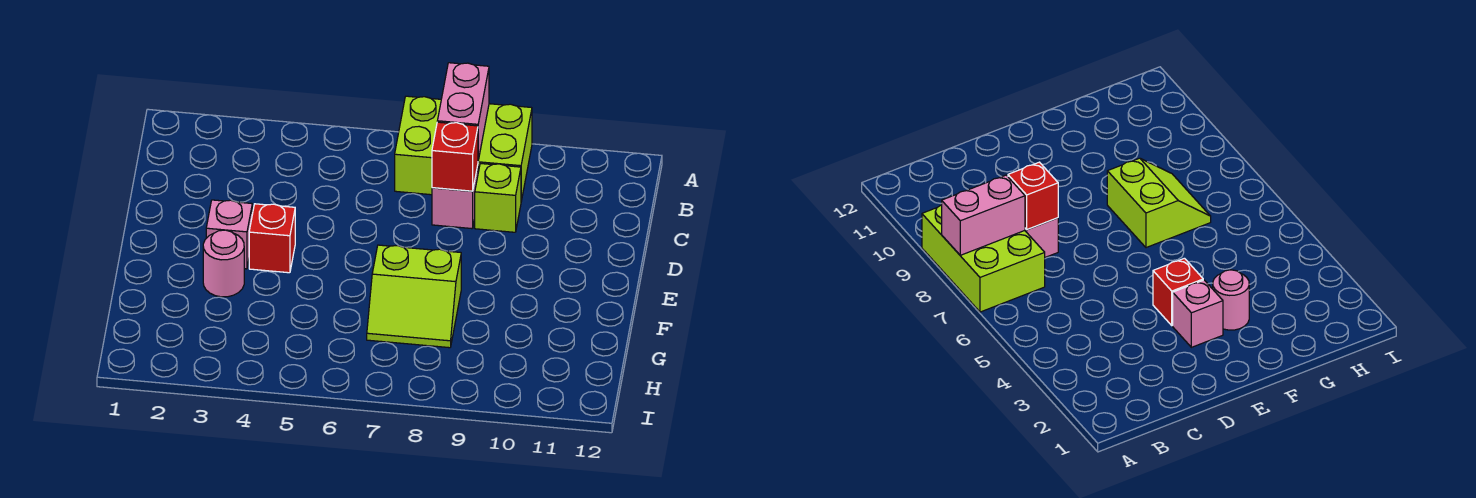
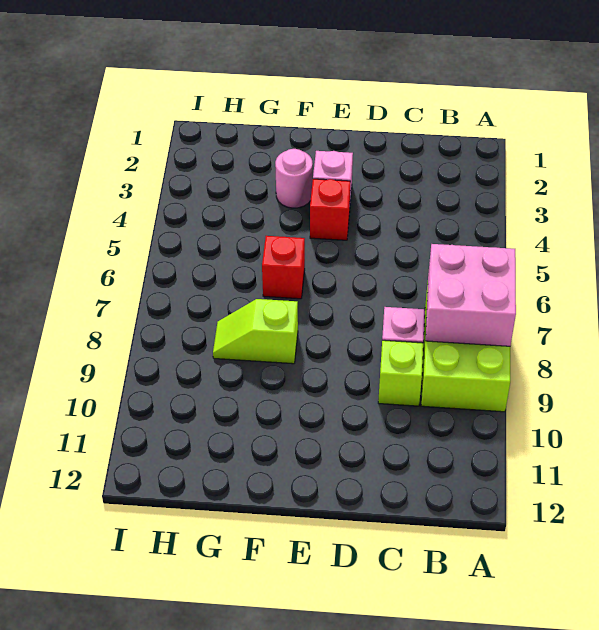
pink brick A8:B8 level 2 -> pink brick A7:B8 level 2
red brick C8 level 2 -> red brick F6 level 1
lime slope F7:G8 level 1 top F -> lime slope F8:G8 level 1 top F

